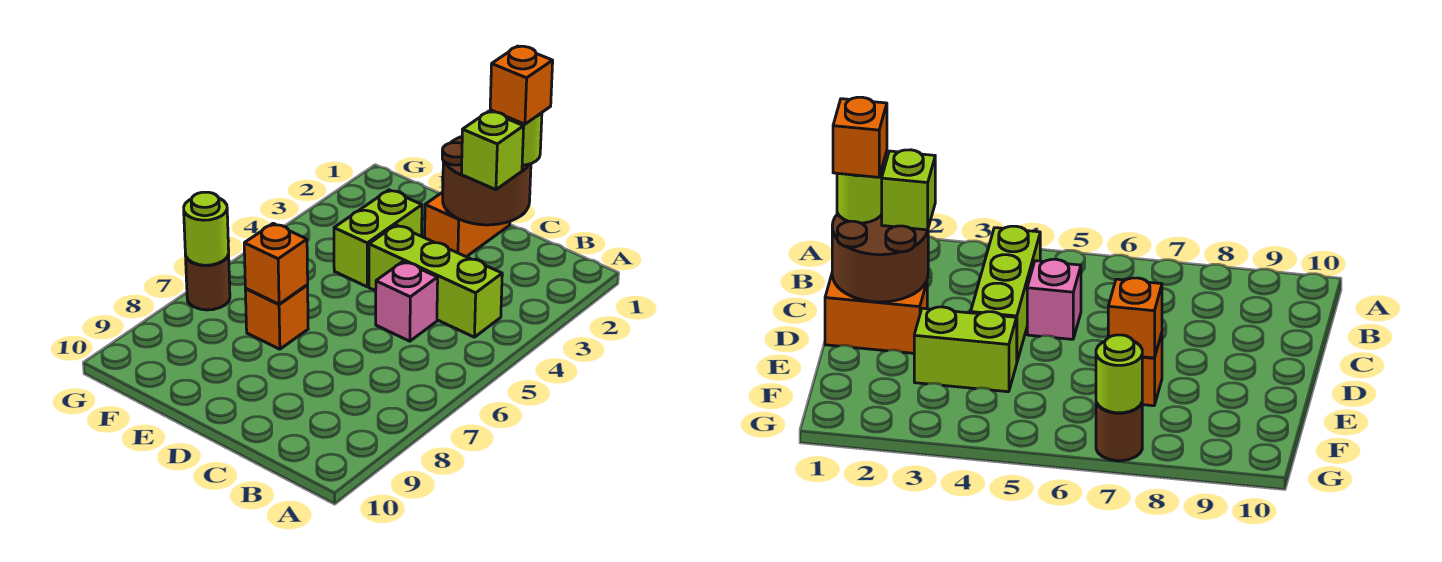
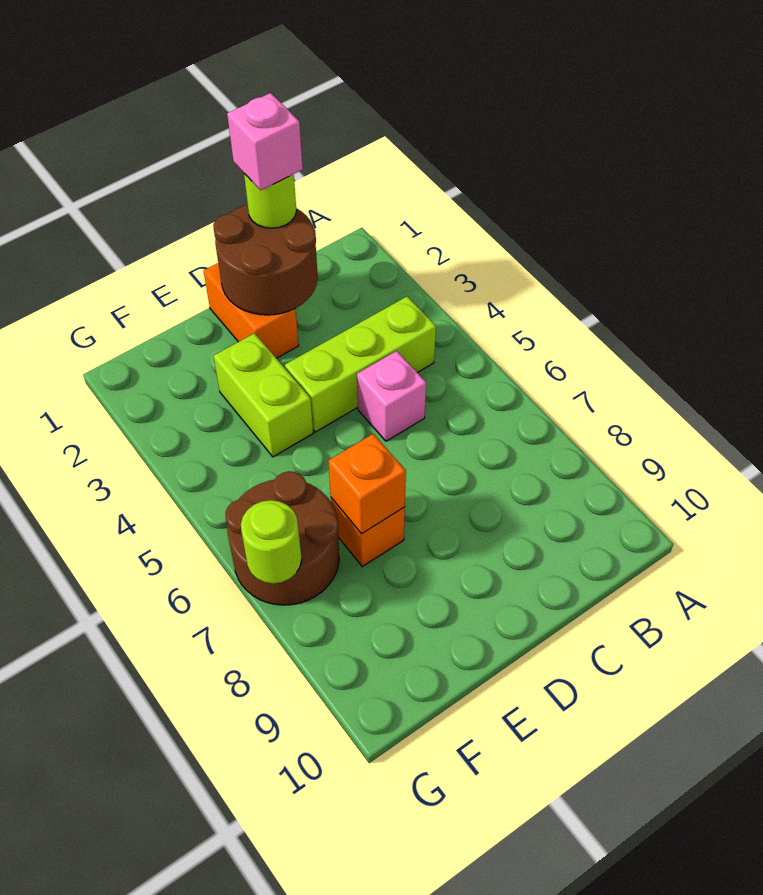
orange brick C1 level 4 -> pink brick C1 level 4
lime brick C2 level 3 -> none
brown round brick G7 level 1 -> brown round brick F6:G7 level 1

